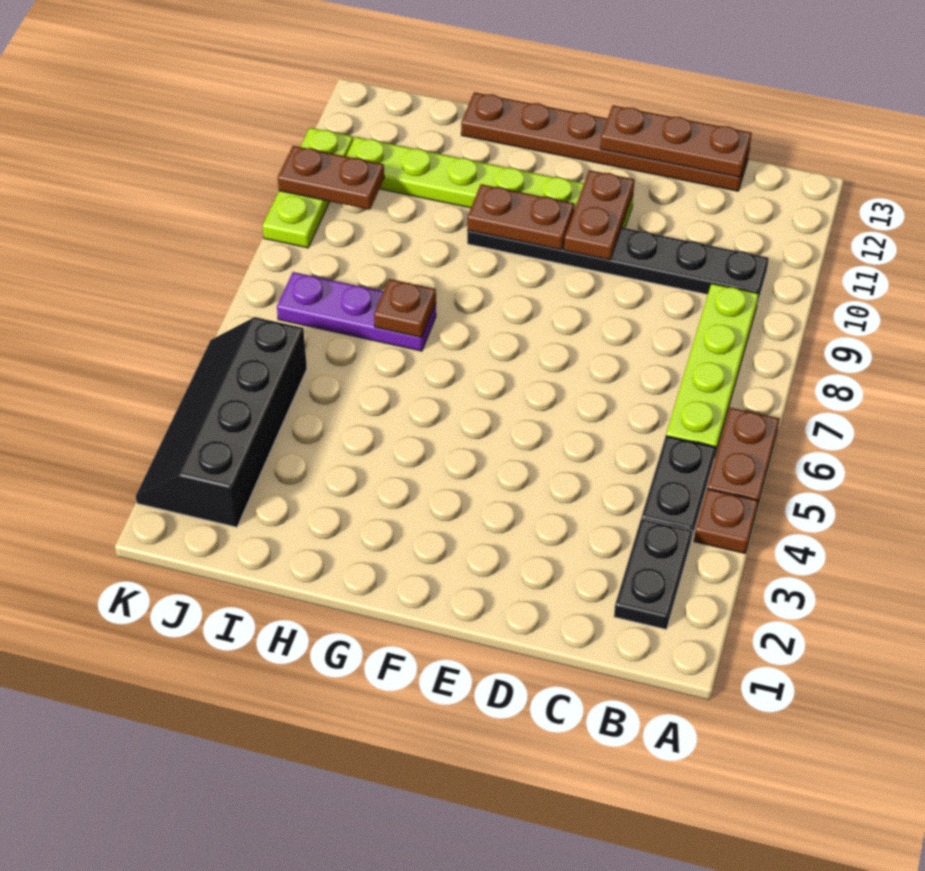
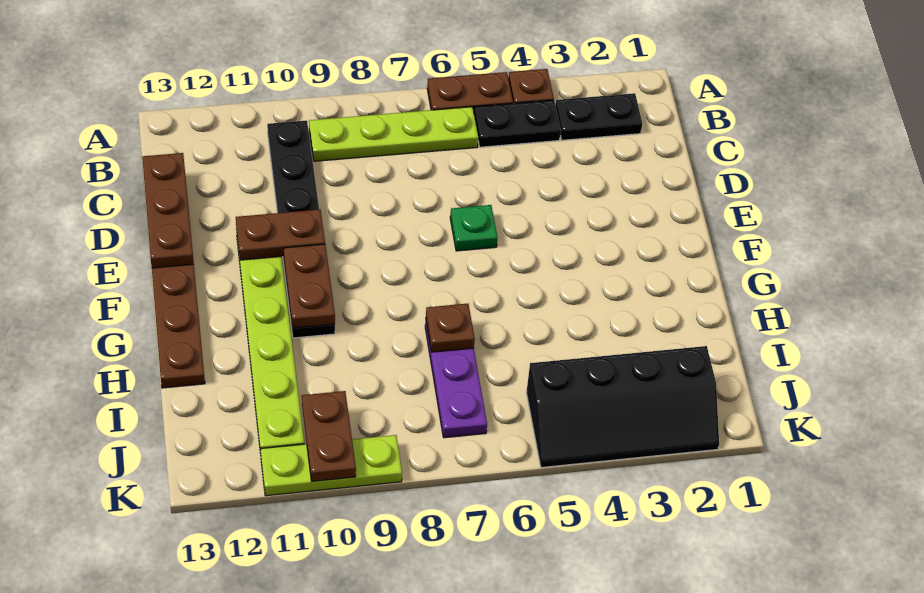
none -> green plate E6 level 1

